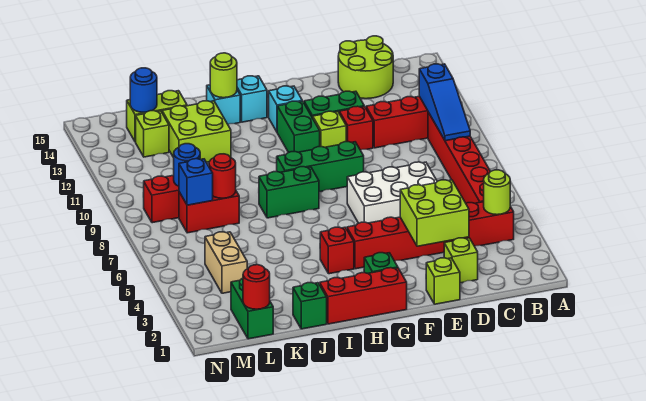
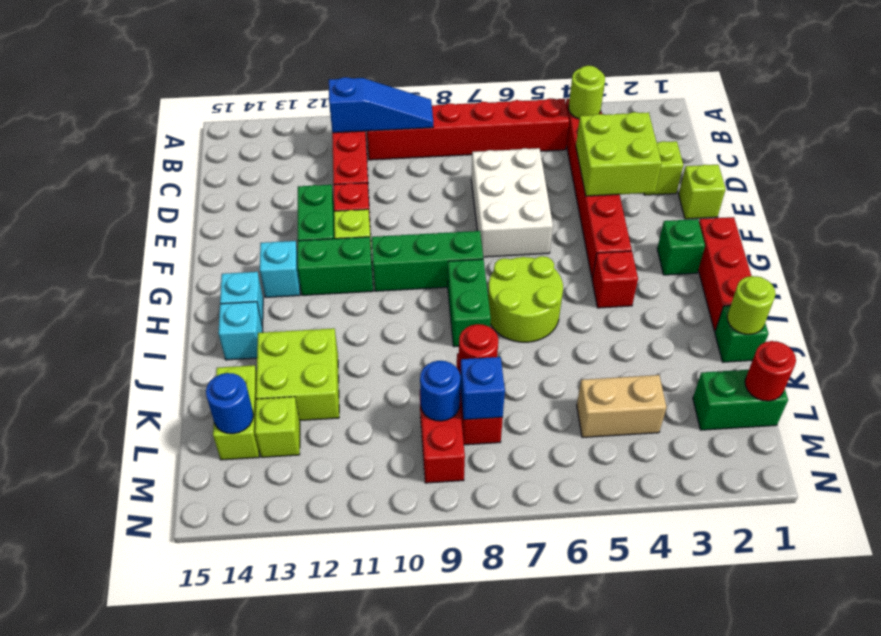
lime round brick C14:D15 level 1 -> lime round brick H6:I7 level 1
green brick F9:H9 level 1 -> green brick G8:G10 level 1
lime round brick I14 level 2 -> lime round brick J1 level 2

